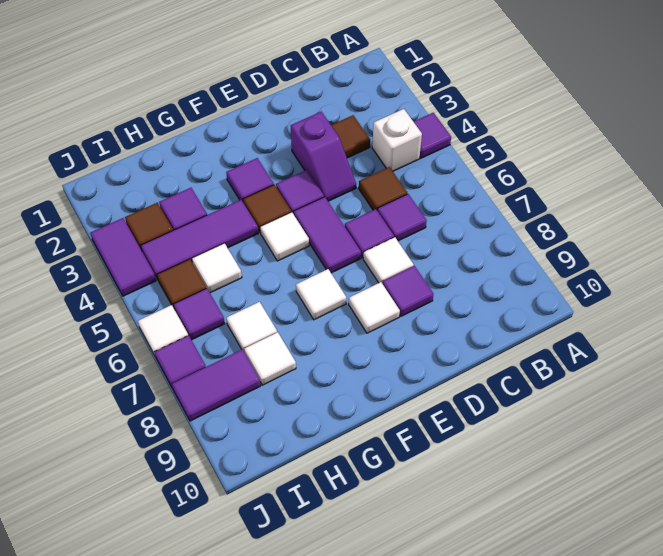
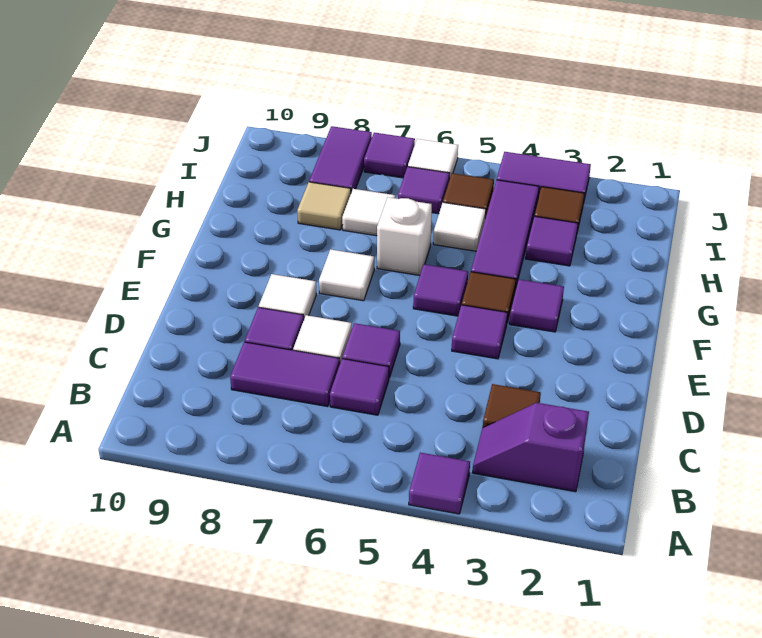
white brick B4 level 1 -> white brick G6 level 1
brown tile C5 level 1 -> none
purple slope D3:D4 level 1 top 3 -> purple slope B2:B3 level 1 top 2
purple tile E5:E6 level 1 -> purple tile C7:C8 level 1
white tile F5 level 1 -> purple tile F5 level 1
white tile H8 level 1 -> tan tile H8 level 1

